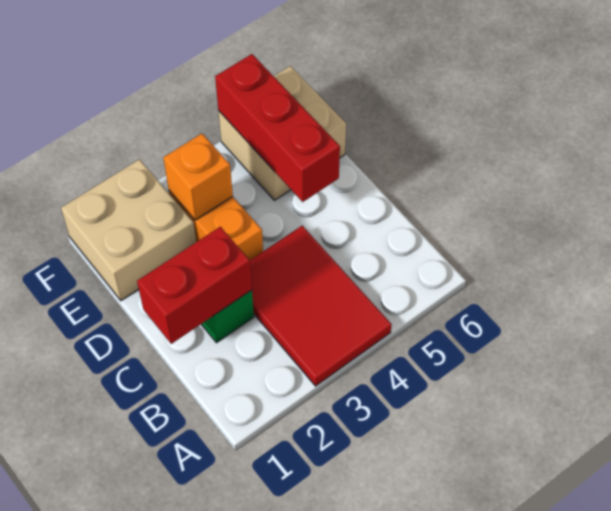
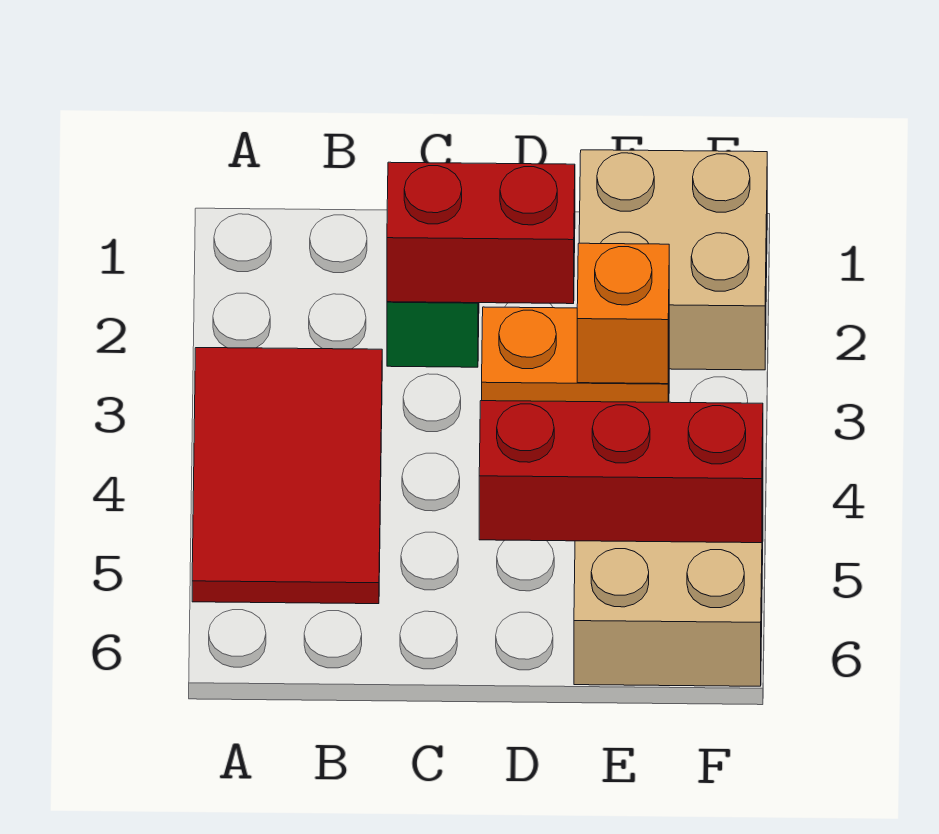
red tile A3:C4 level 1 -> red tile A3:B5 level 1
red brick C1:C2 level 2 -> red brick C2:D2 level 2

